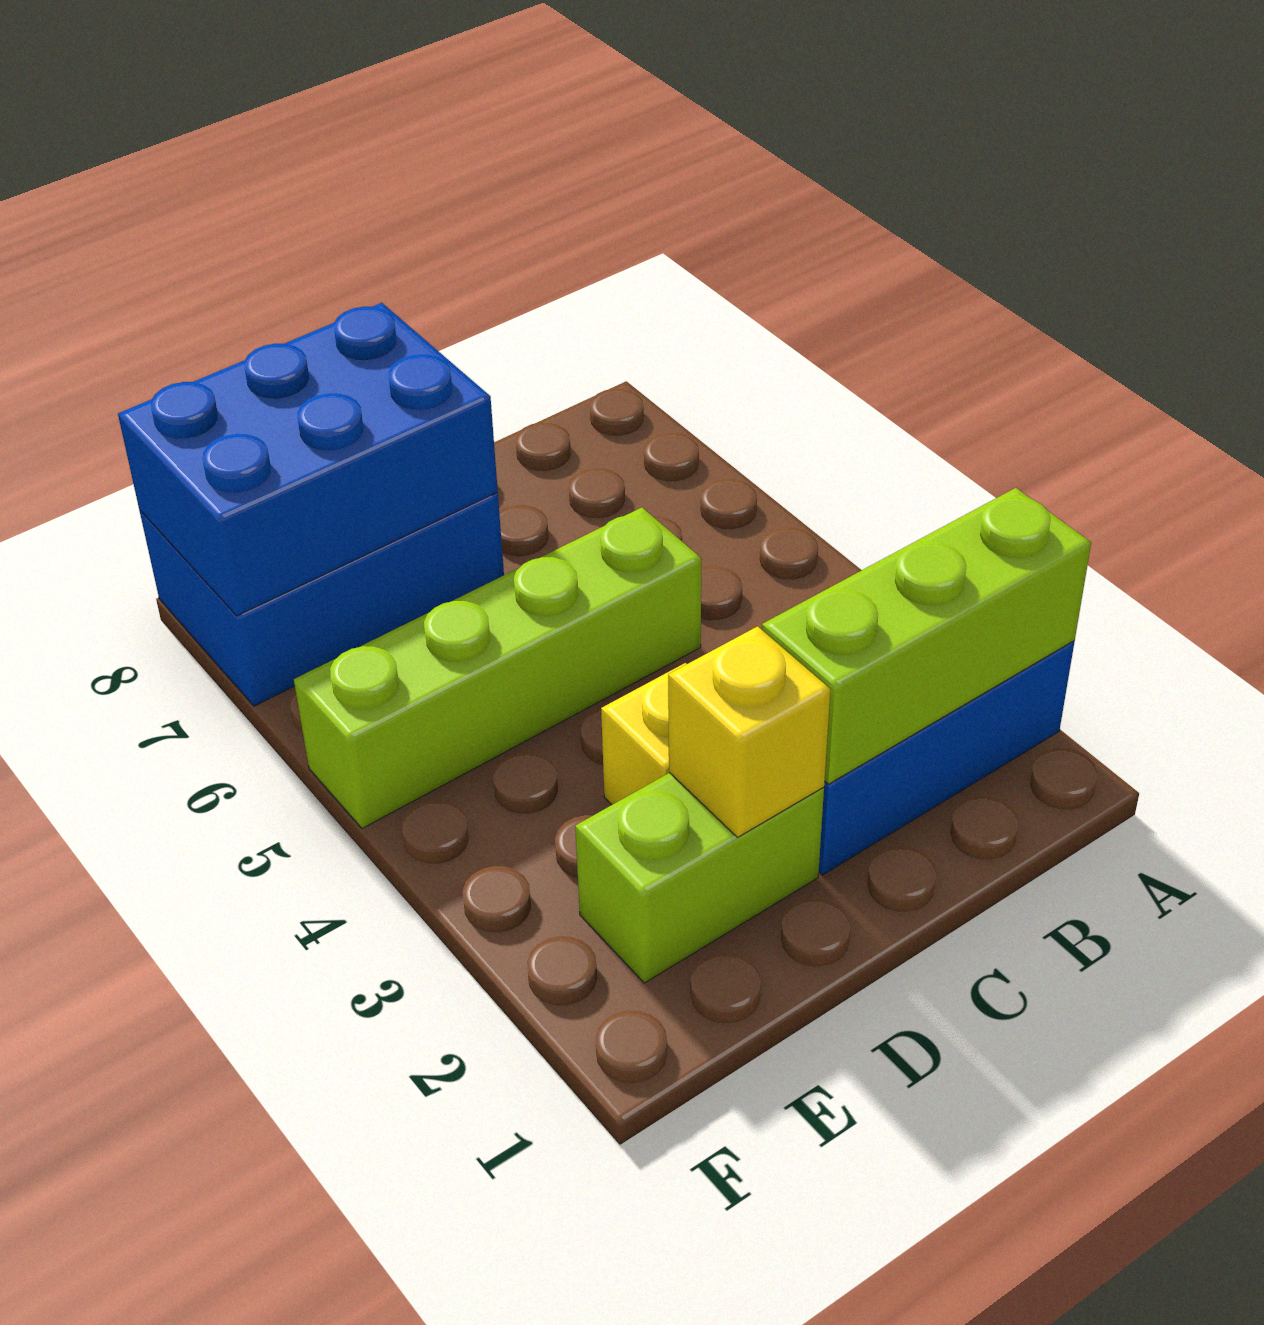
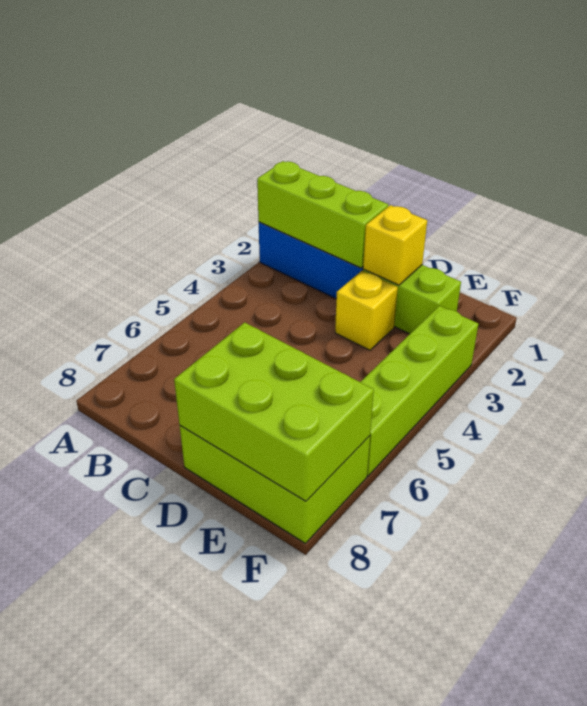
lime brick C5:F5 level 1 -> lime brick F3:F6 level 1
blue brick D7:F8 level 1 -> lime brick D7:F8 level 1
blue brick D7:F8 level 2 -> lime brick D7:F8 level 2

